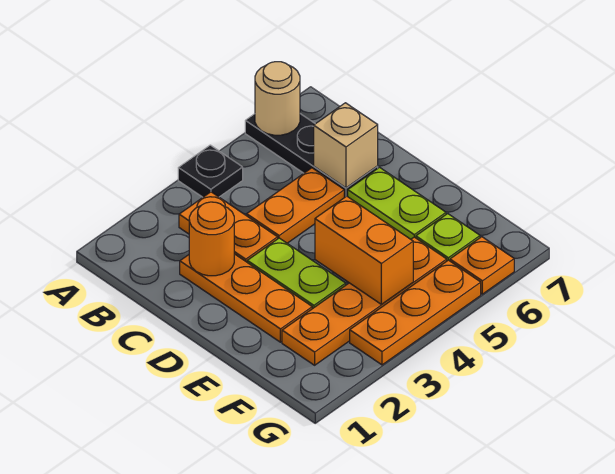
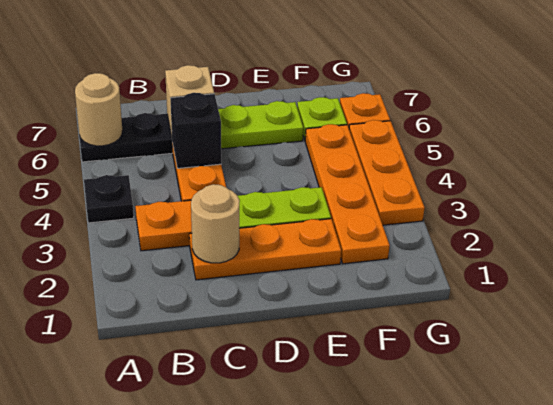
orange round brick C2 level 2 -> tan round brick C2 level 2
none -> black brick C5 level 2
orange brick E4:F4 level 2 -> none

